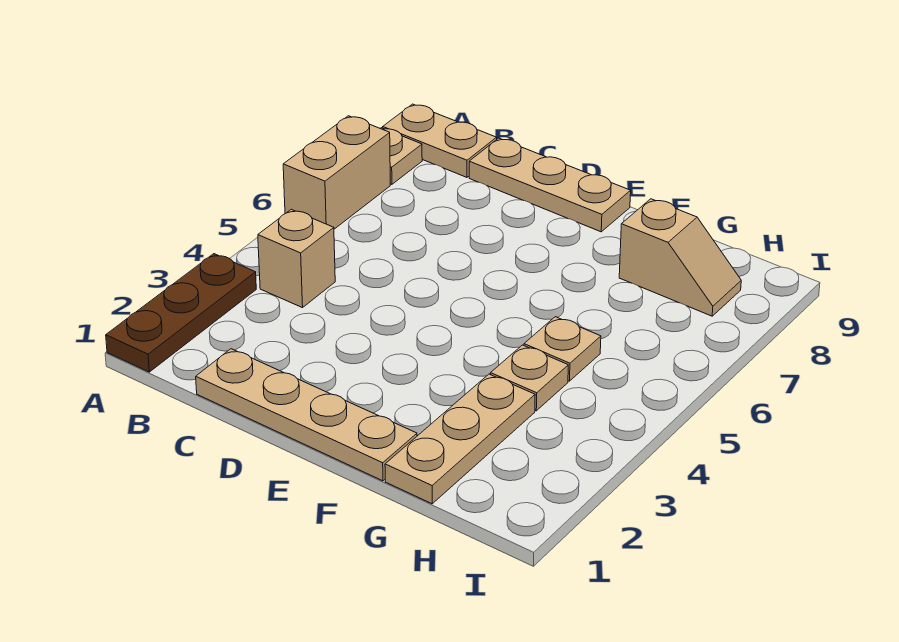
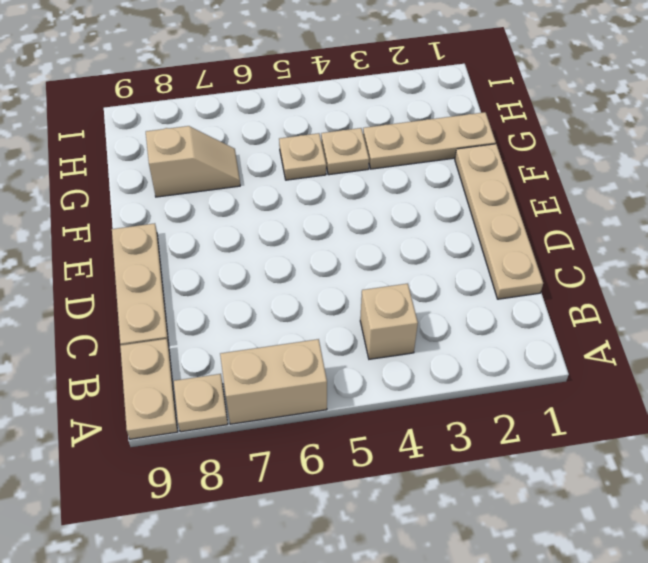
brown plate A1:A3 level 1 -> none
tan slope G8:H8 level 1 top G -> tan slope G7:G8 level 1 top 8

